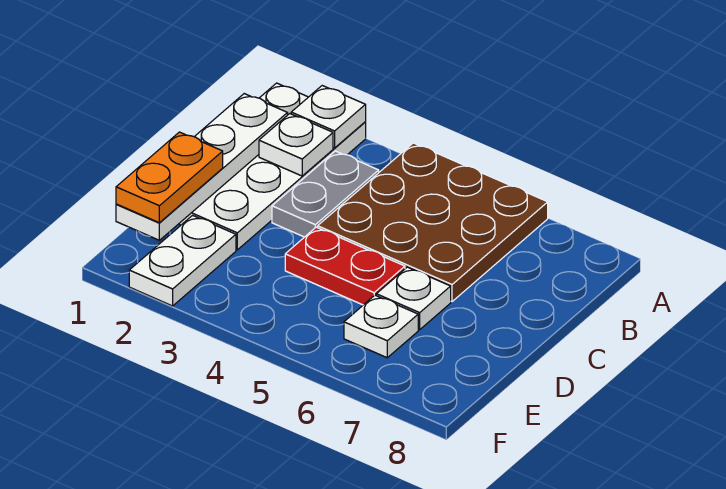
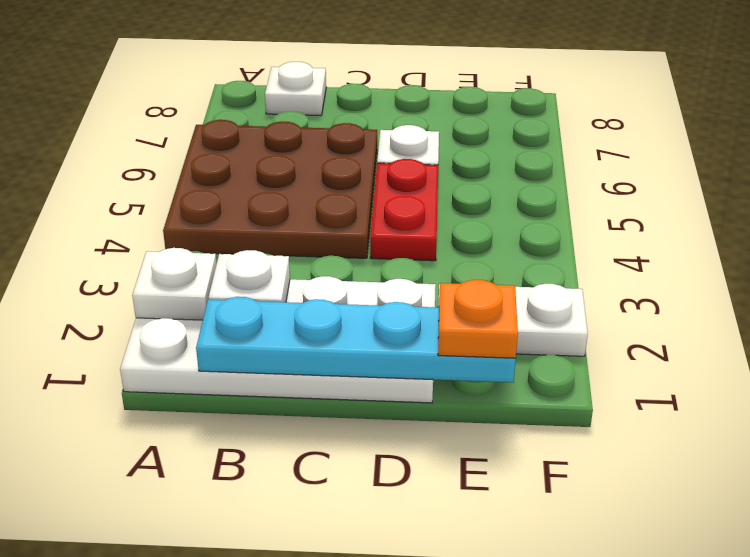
white plate B1:E1 level 2 -> cyan plate B1:E1 level 2
grey plate B3:C3 level 1 -> none
orange plate D1:E1 level 3 -> orange plate E1 level 3
white plate E6 level 1 -> white plate B8 level 1

